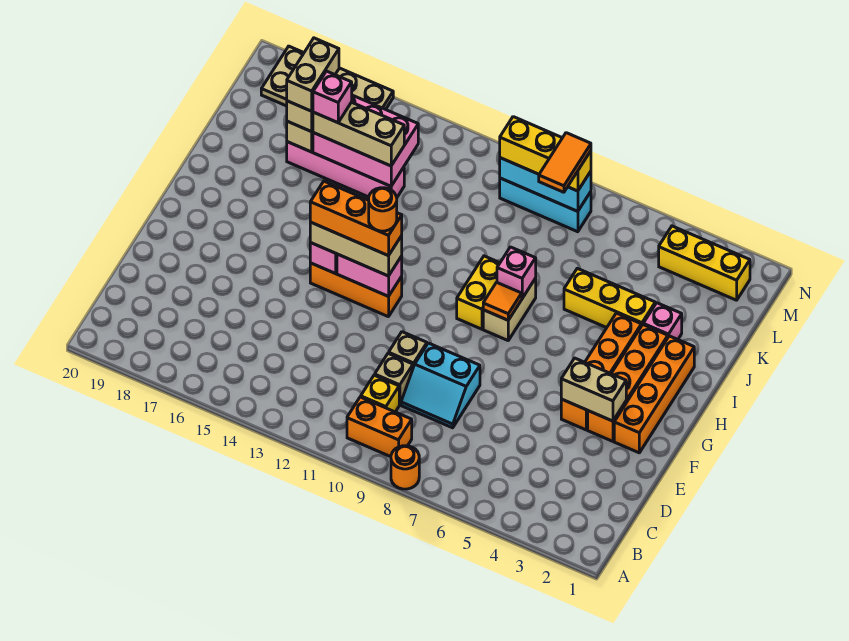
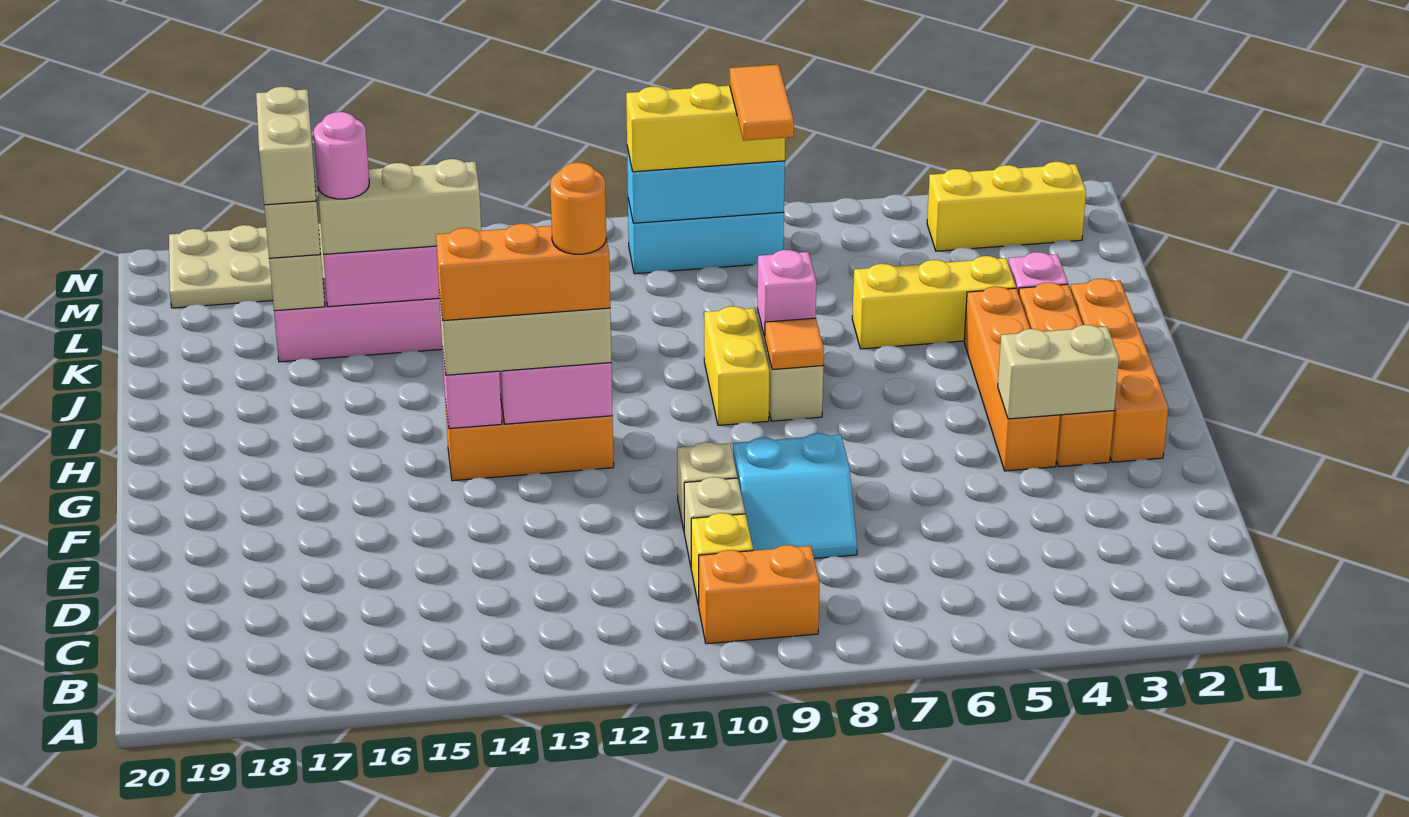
orange round brick A8 level 1 -> none
pink brick K16 level 4 -> pink round brick K16 level 4

